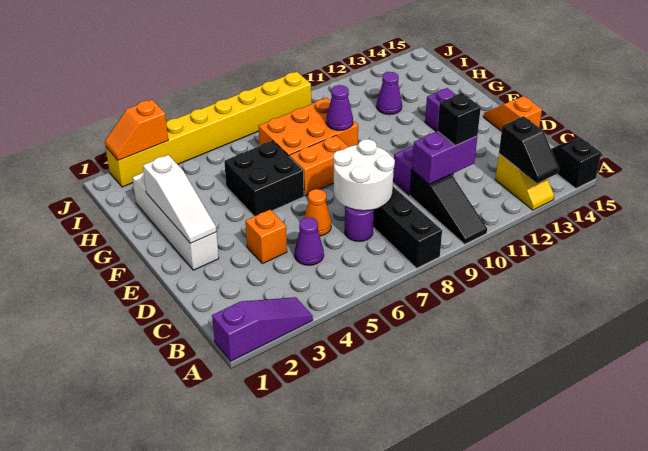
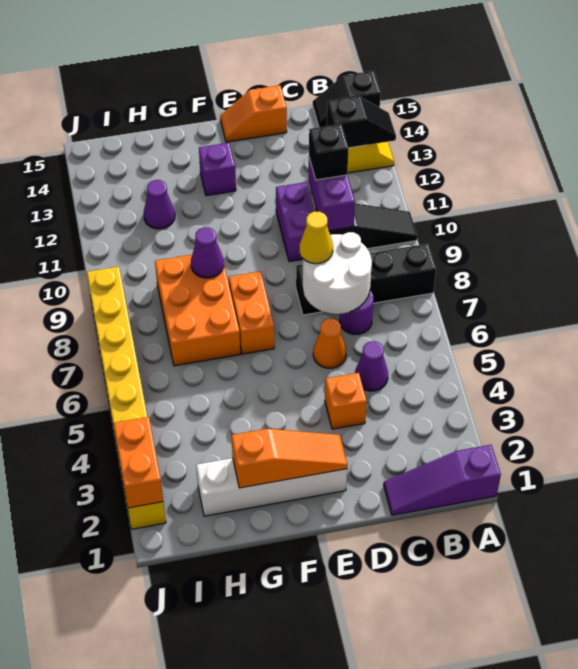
purple slope A1:A3 level 1 top 1 -> purple slope A1:C1 level 1 top A
none -> yellow cone D8 level 3
white slope E2:G2 level 2 top G -> orange slope E2:G2 level 2 top G
black brick F5:G6 level 1 -> none
orange slope J2:J3 level 2 top 3 -> orange brick J2:J3 level 2

